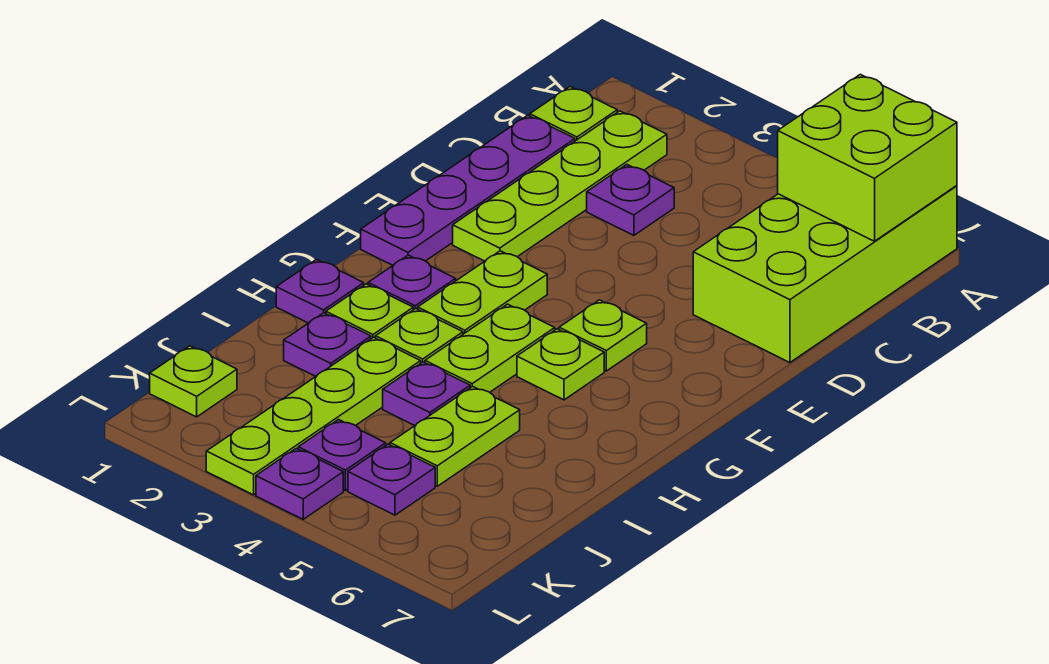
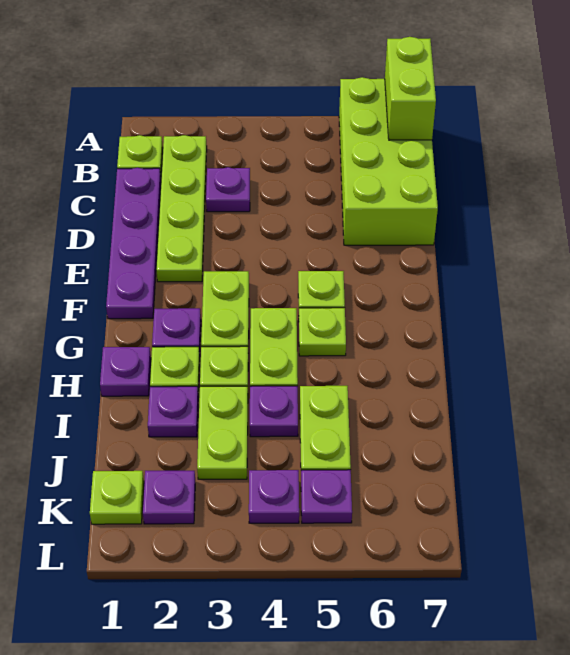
lime brick A6:B7 level 2 -> lime brick A7:B7 level 2
lime plate I3:L3 level 1 -> lime plate I3:J3 level 1
purple plate L4 level 1 -> purple plate K2 level 1

